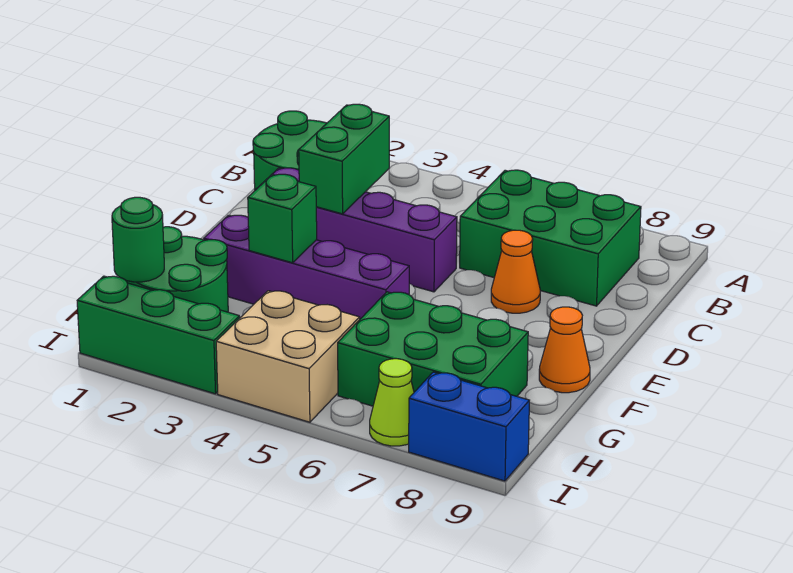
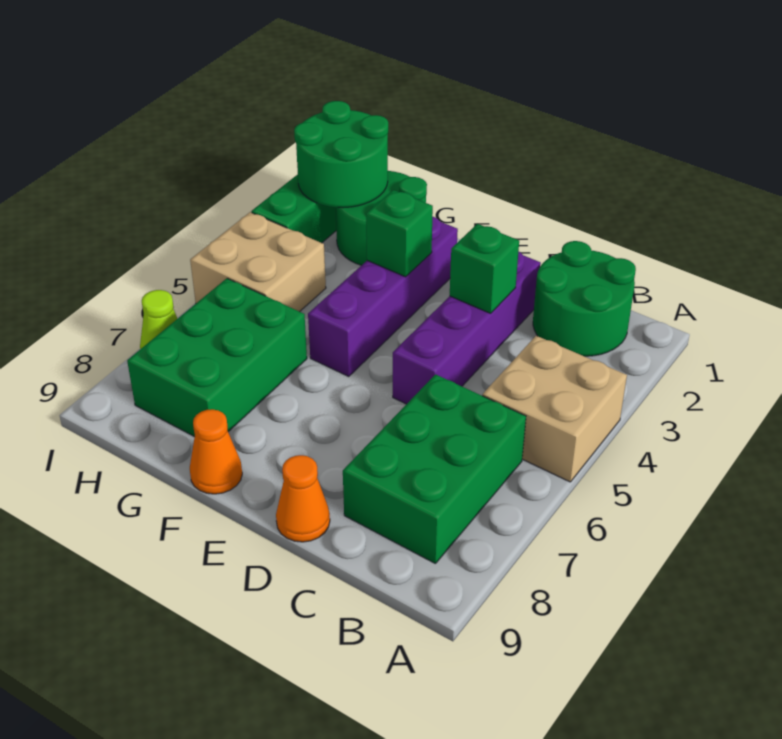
none -> tan brick A4:B5 level 1
green brick C3:D3 level 2 -> green brick D3 level 2
orange cone D7 level 1 -> orange cone D9 level 1
green round brick H1 level 2 -> green round brick H1:I2 level 2
blue brick I8:I9 level 1 -> none

